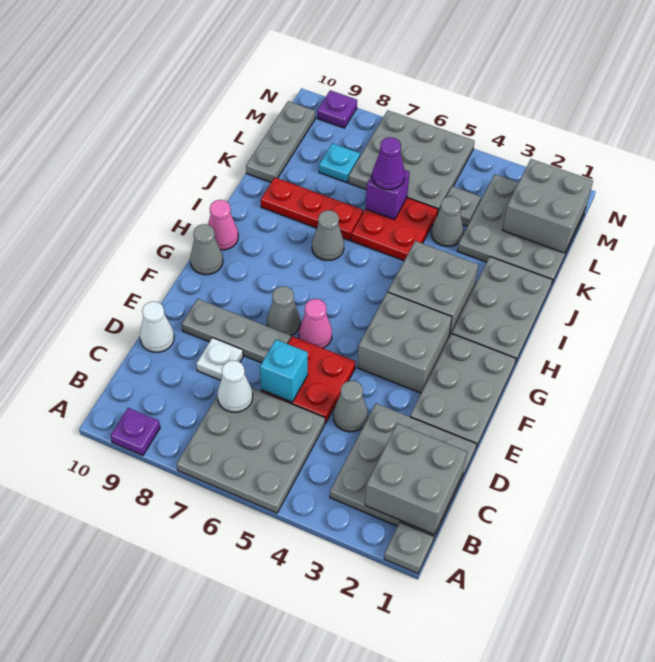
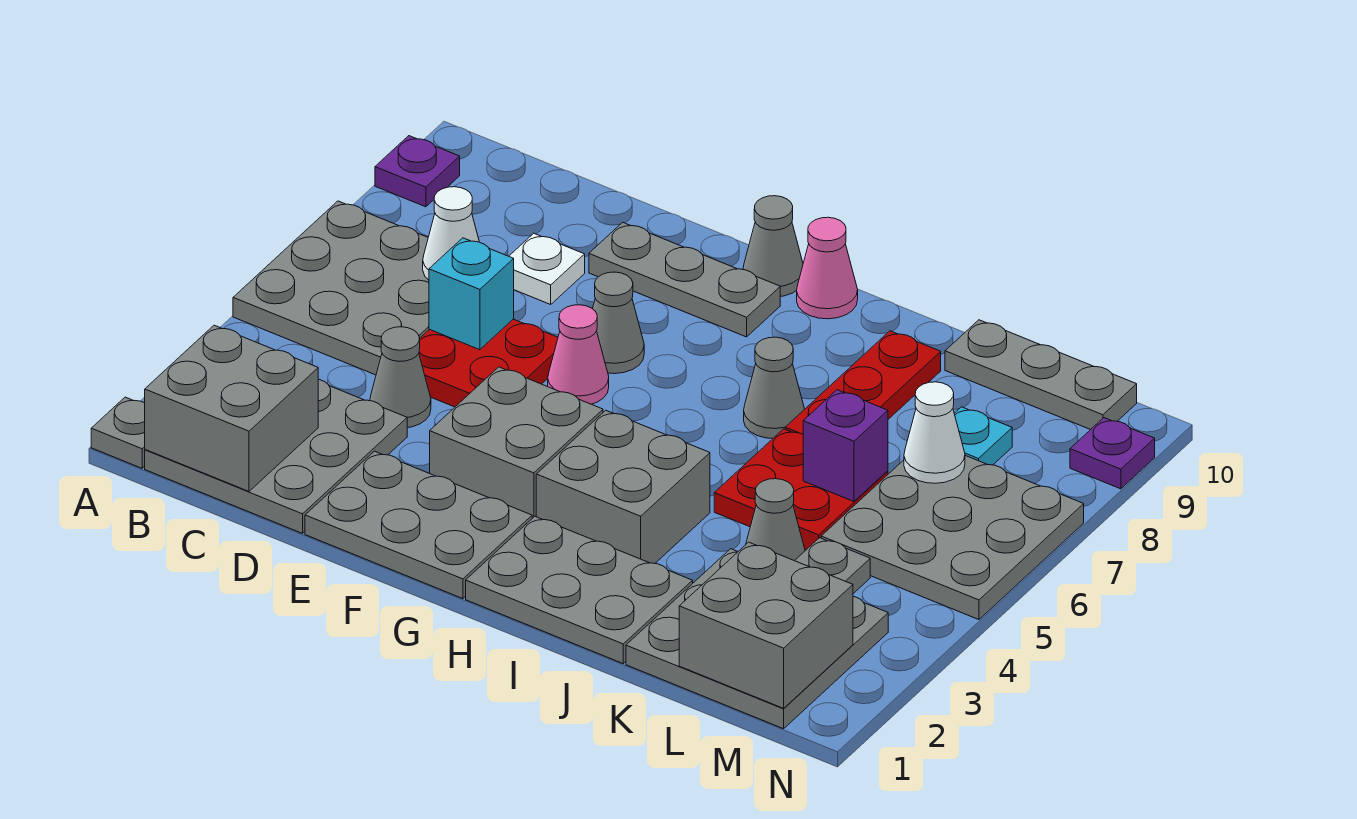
white cone D10 level 1 -> white cone L7 level 2
grey plate E7:E9 level 1 -> grey plate E9:G9 level 1
purple cone K6 level 3 -> none

